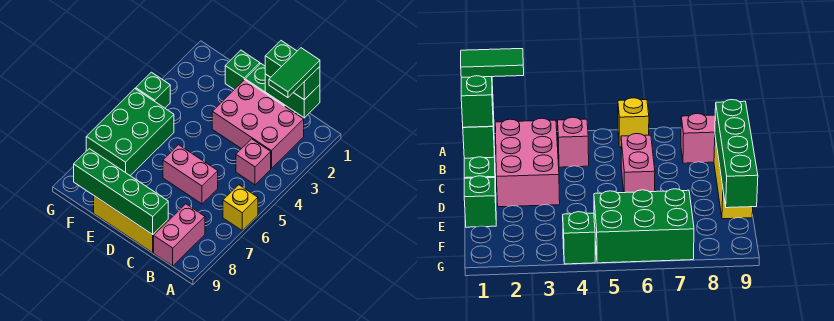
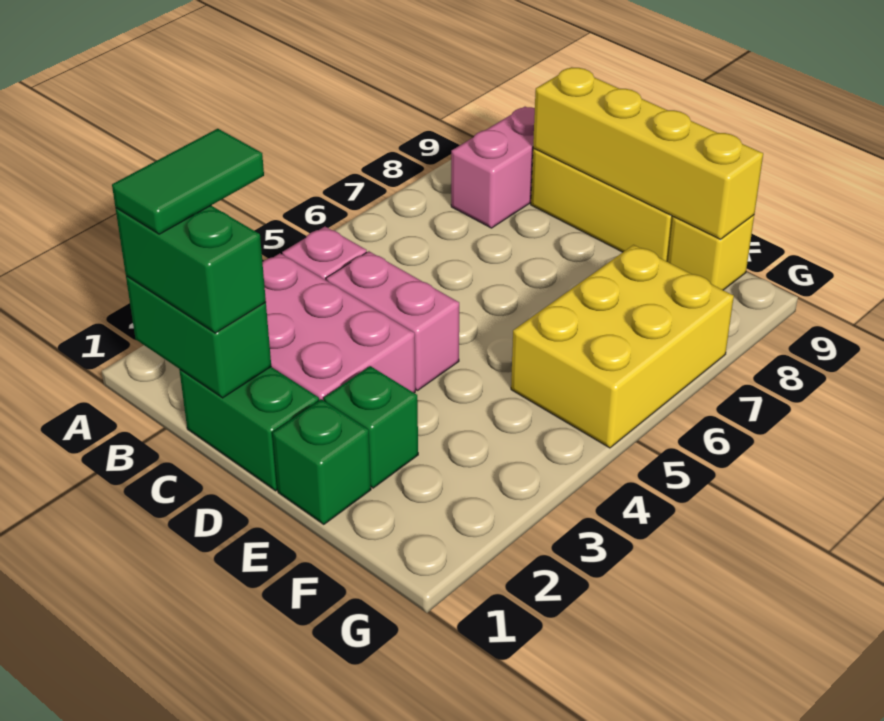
yellow brick A6 level 1 -> yellow brick F9 level 1
pink brick C6:D6 level 1 -> pink brick C4:D4 level 1
green brick C9:F9 level 2 -> yellow brick C9:F9 level 2
green brick F5:G7 level 1 -> yellow brick F5:G7 level 1
green brick G4 level 1 -> green brick E2 level 1

